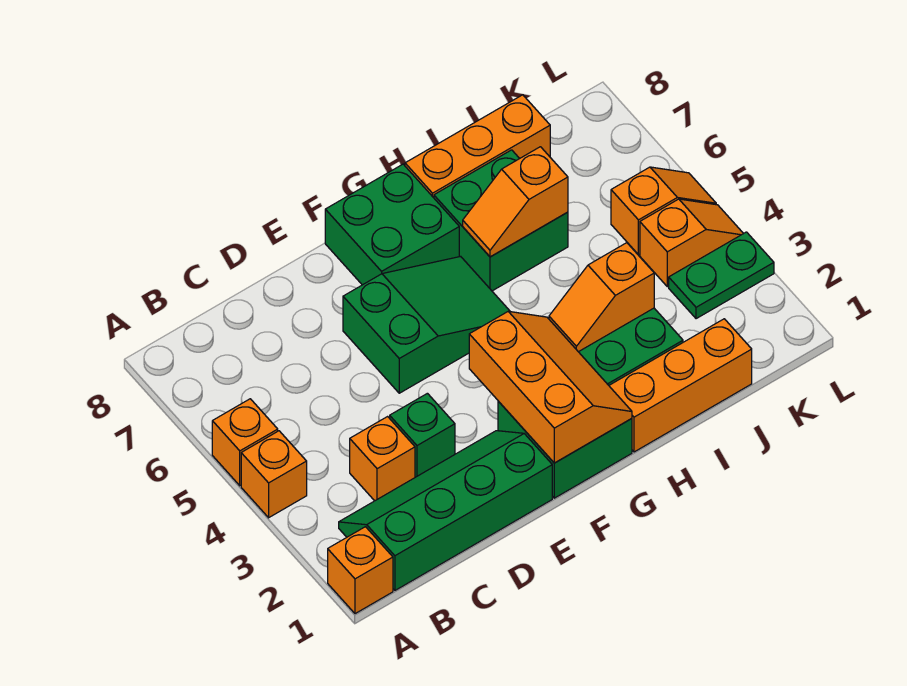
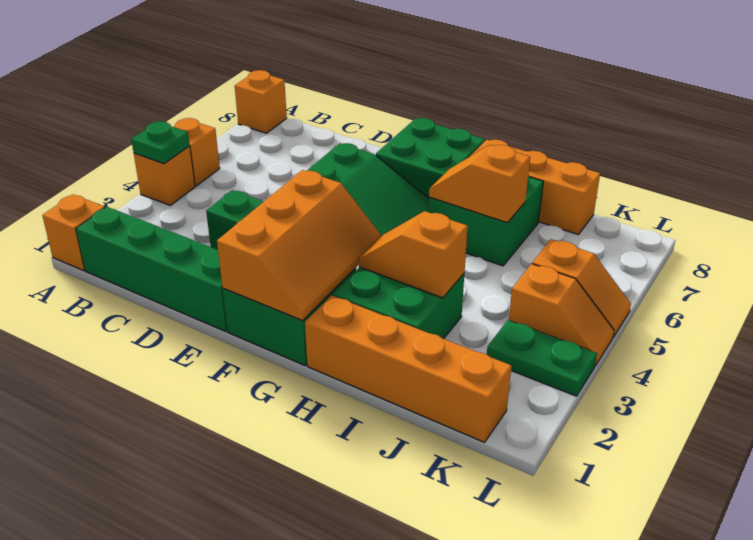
none -> green plate A4 level 2
orange brick C3 level 1 -> orange brick A8 level 1
orange brick H1:J1 level 1 -> orange brick H1:K1 level 1

